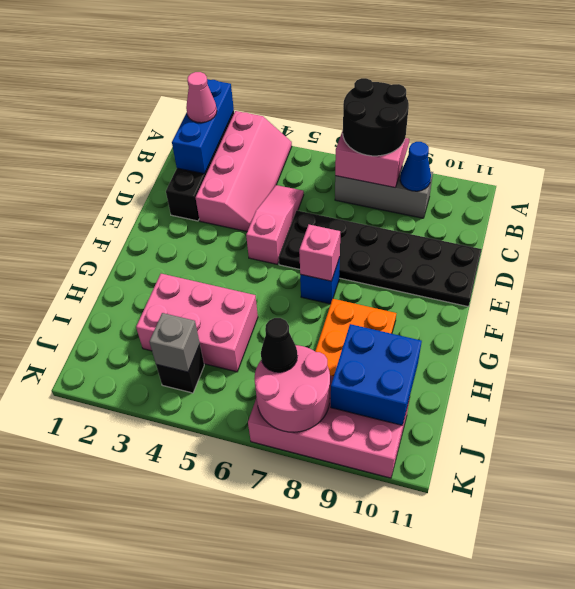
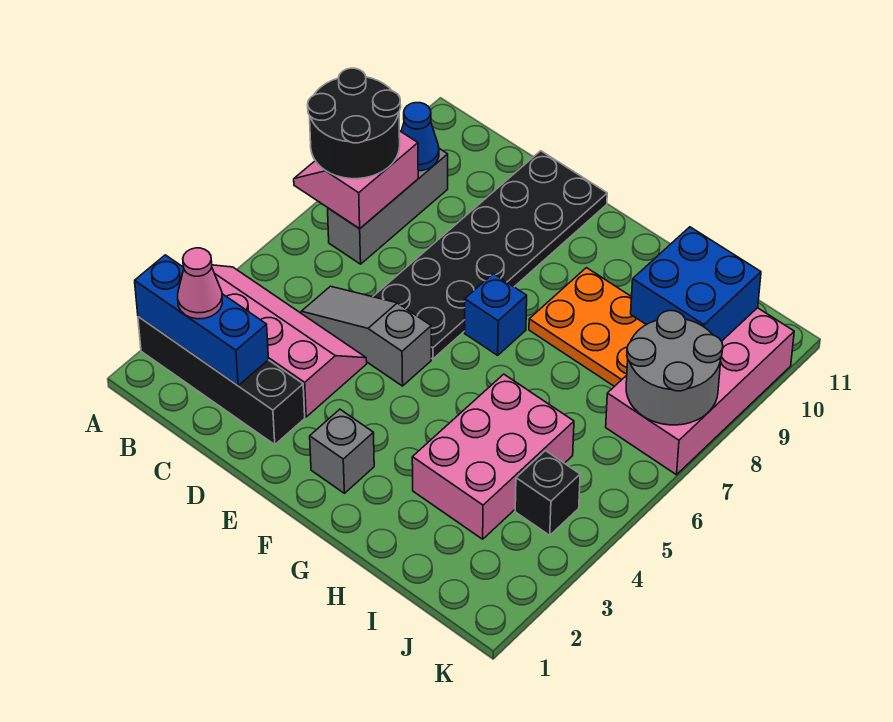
pink slope C5:E5 level 1 top E -> grey slope C5:E5 level 1 top E
pink brick F7 level 2 -> none
grey brick J4 level 2 -> grey brick F2 level 1
pink round brick J7:K8 level 2 -> grey round brick J7:K8 level 2
black cone J7 level 3 -> none

